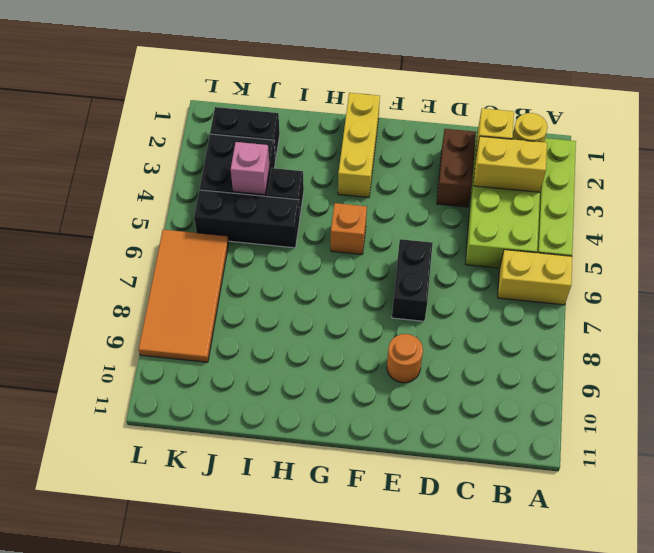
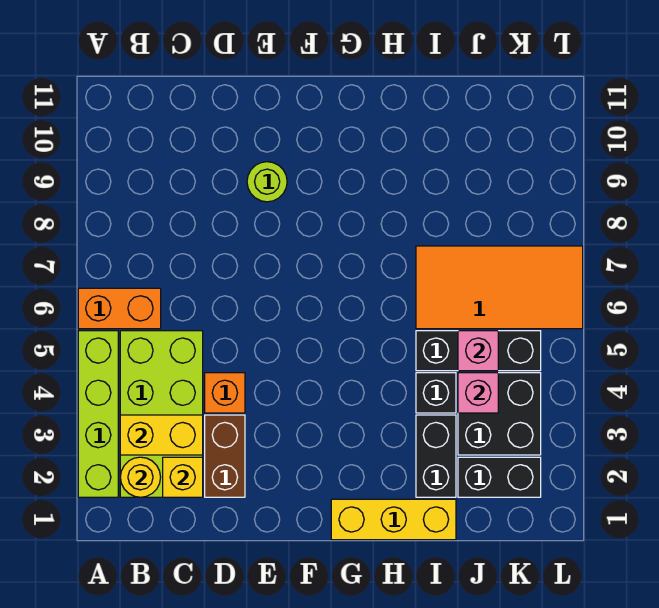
yellow brick A6:B6 level 1 -> orange brick A6:B6 level 1
black brick E6:E7 level 1 -> black brick I2:I3 level 1
orange round brick E9 level 1 -> lime round brick E9 level 1
yellow brick G1:G3 level 1 -> yellow brick G1:I1 level 1
orange brick G5 level 1 -> orange brick D4 level 1
none -> pink brick J5 level 2
orange tile K6:L9 level 1 -> orange tile I6:L7 level 1

